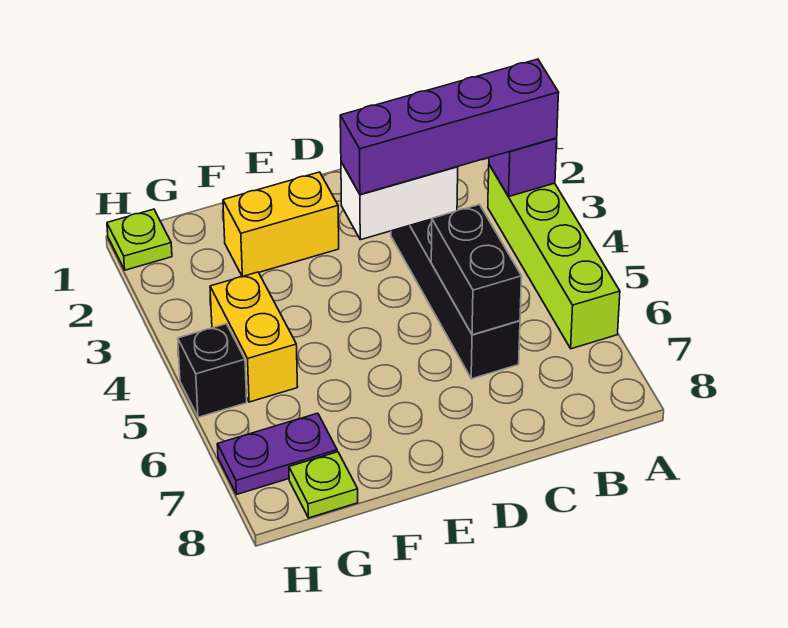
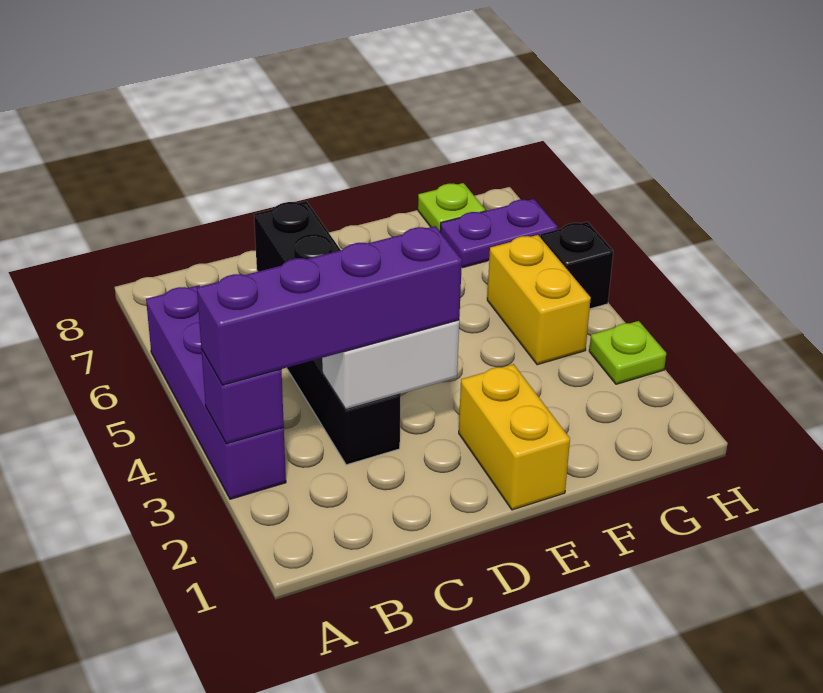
lime brick A3:A6 level 1 -> purple brick A3:A6 level 1
yellow brick E2:F2 level 1 -> yellow brick E1:E2 level 1
lime plate H1 level 1 -> lime plate H3 level 1

